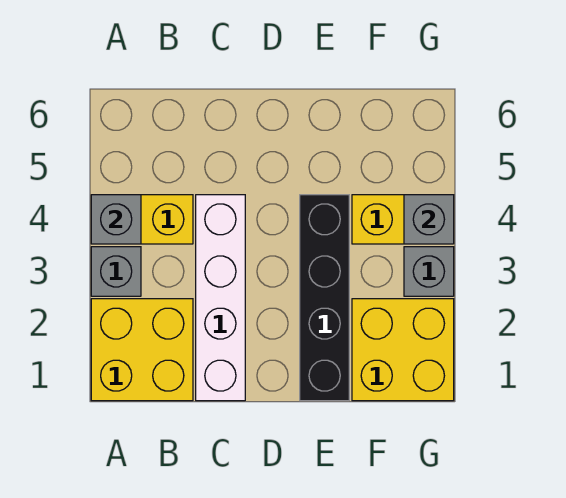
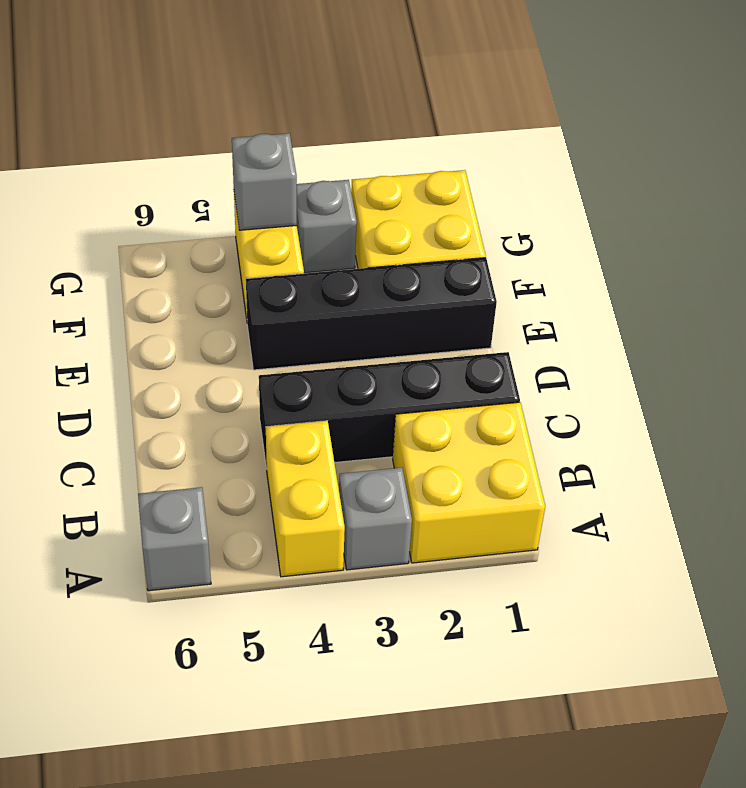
grey brick A4 level 2 -> grey brick A6 level 1
white brick C1:C4 level 1 -> black brick C1:C4 level 1

